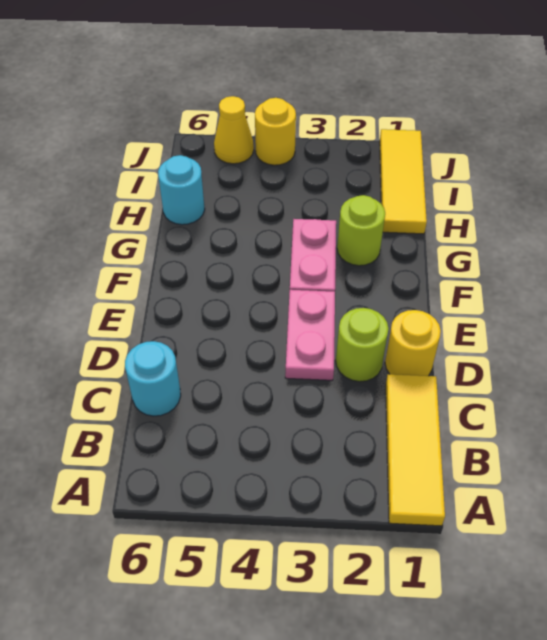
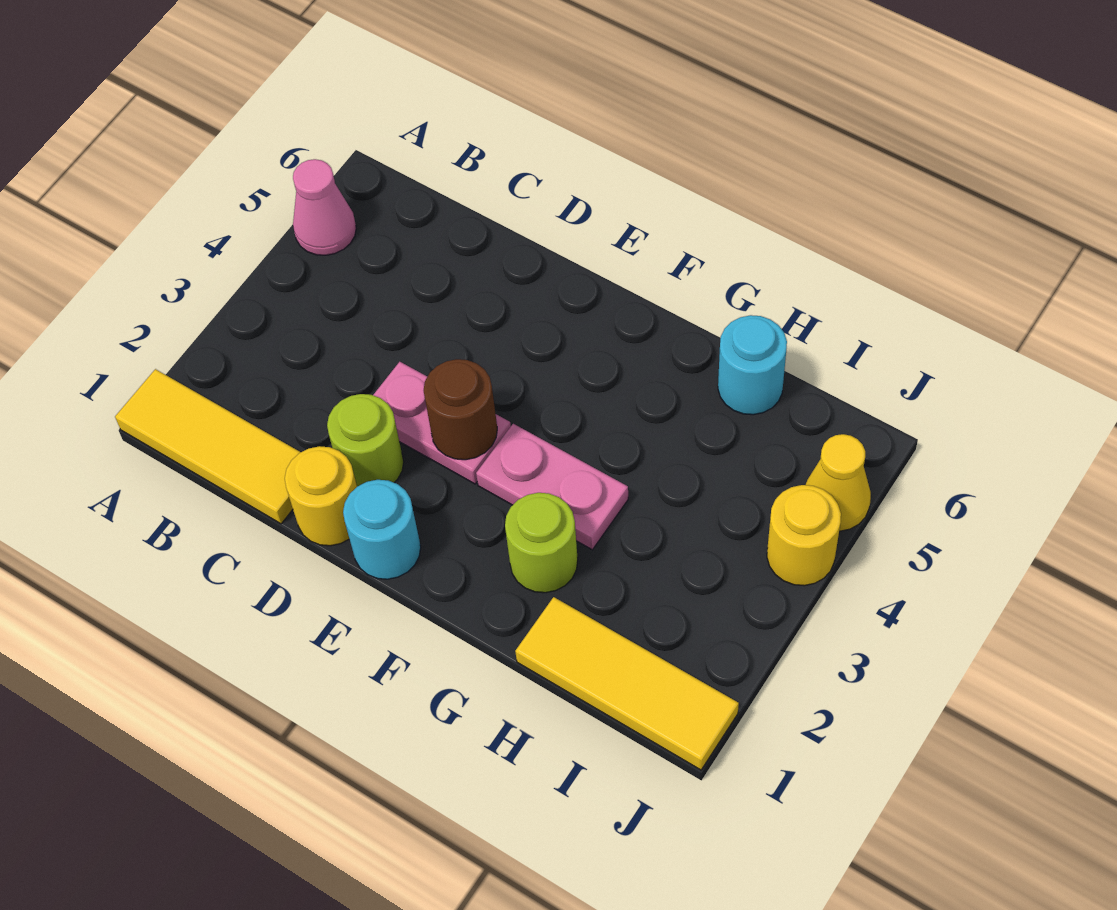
none -> pink cone A5 level 1
cyan round brick C6 level 1 -> cyan round brick E1 level 1
none -> brown round brick E3 level 2

